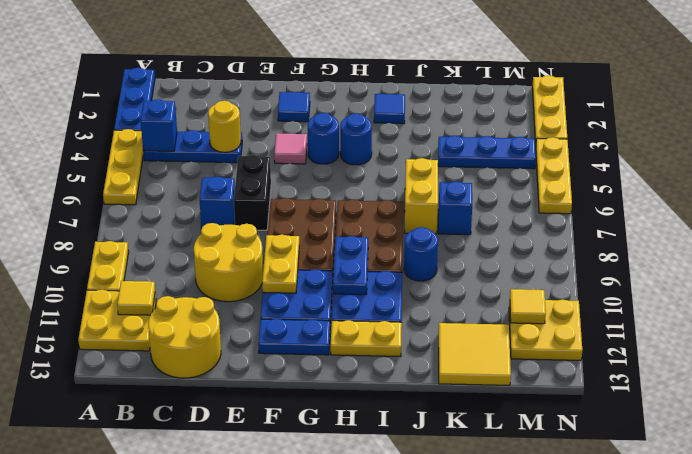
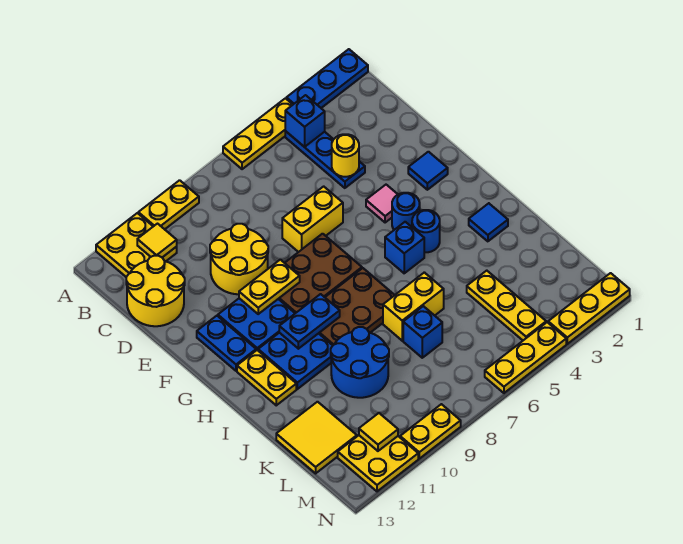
blue brick D7 level 1 -> blue brick H5 level 1
black brick E6:E7 level 1 -> yellow brick E6:E7 level 1
blue round brick J9 level 1 -> blue round brick J9:K10 level 1
blue plate K4:M4 level 1 -> yellow plate K4:M4 level 1
none -> yellow plate N9:N10 level 1

